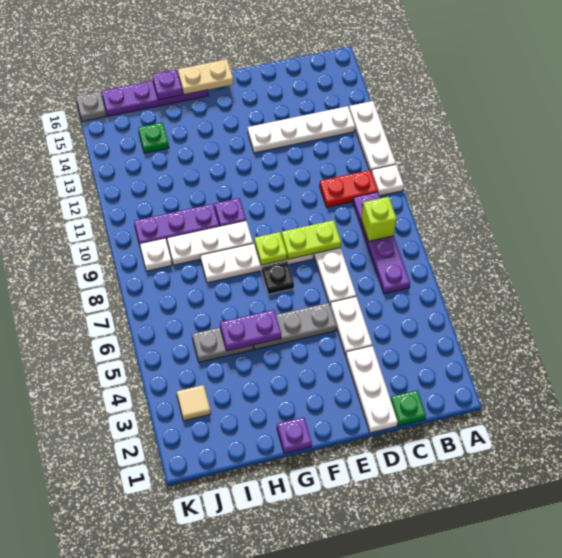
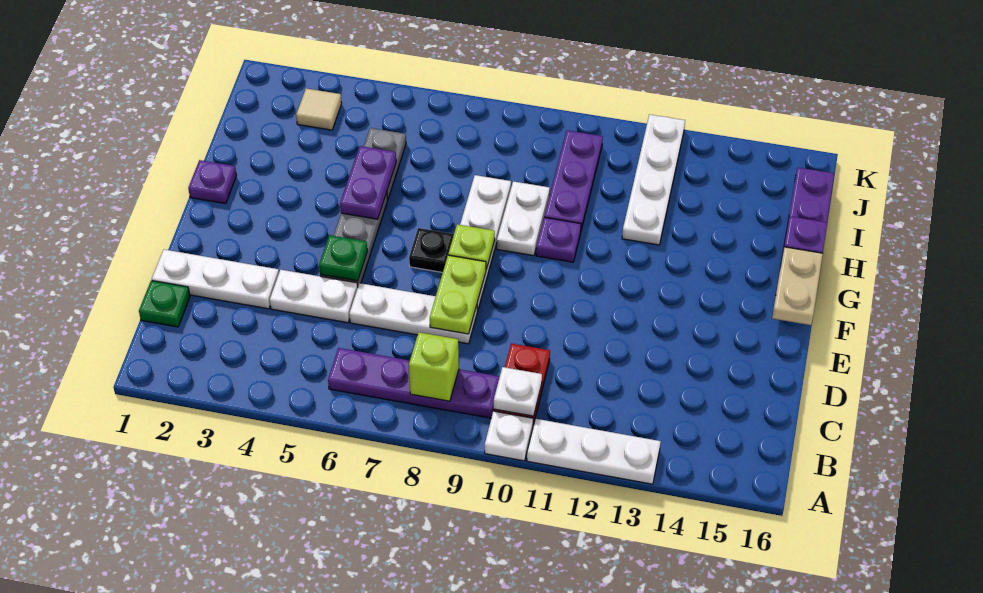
white plate B13:E13 level 1 -> white plate H12:K12 level 1
white plate G9:I9 level 1 -> white plate G9:H9 level 1
green plate I14 level 1 -> green plate E5 level 2
white plate J9 level 1 -> white plate B10 level 2
grey plate K16 level 1 -> none

